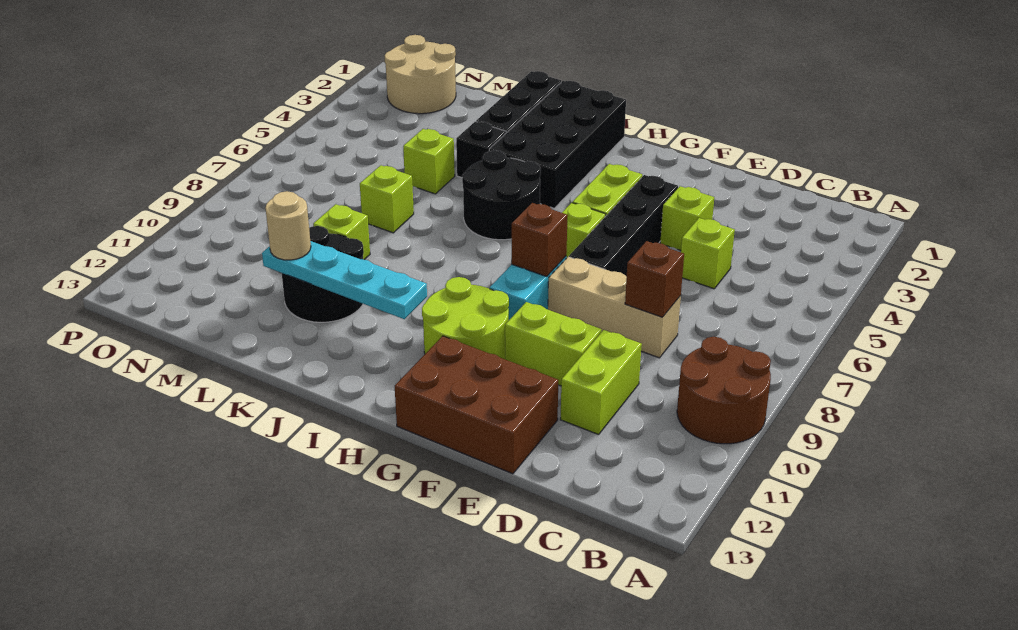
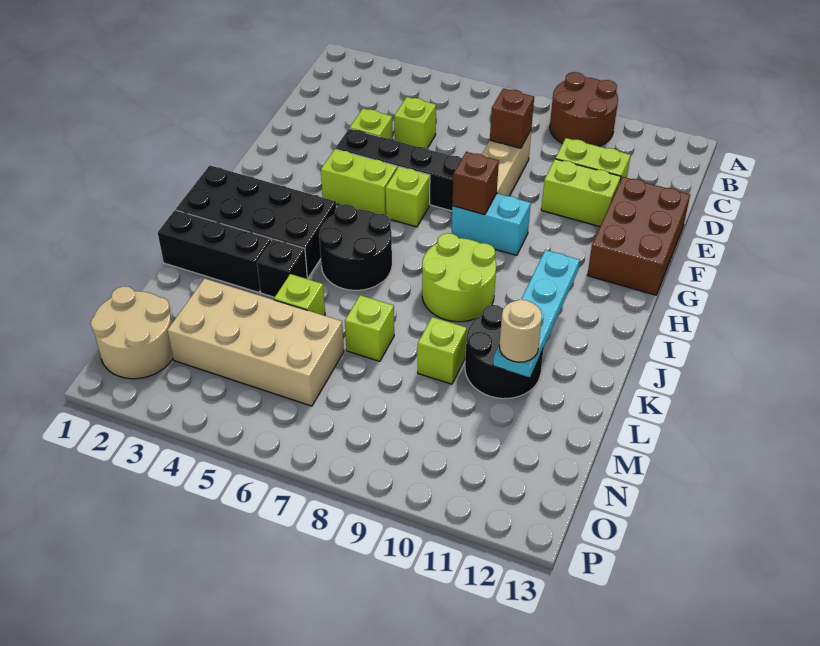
lime brick E10:F10 level 1 -> lime brick E10:E11 level 1
lime round brick G10:H11 level 1 -> lime round brick I8:J9 level 1
none -> tan brick M3:N6 level 1

